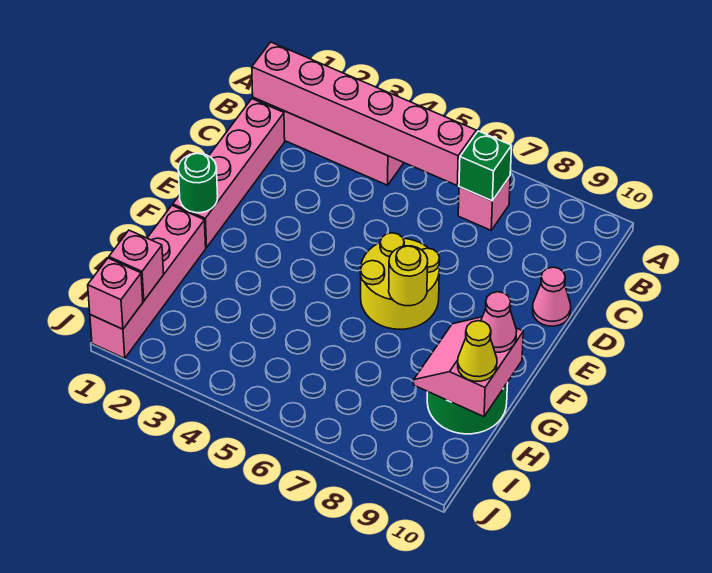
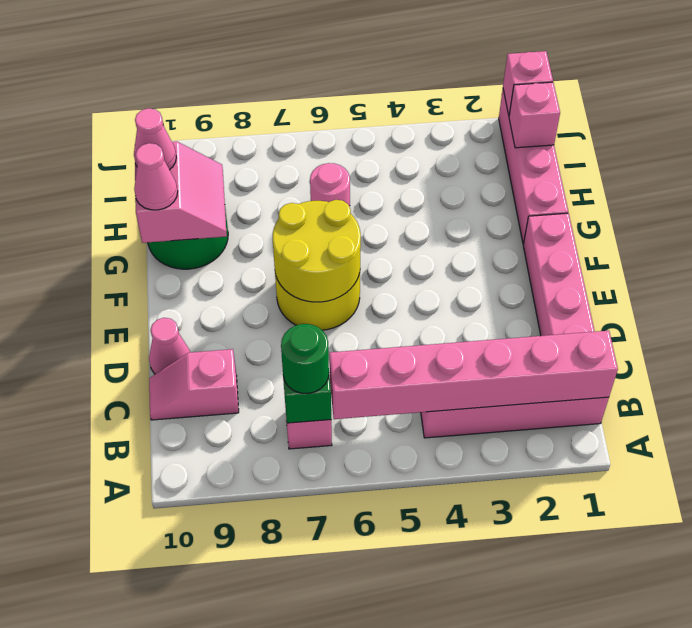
none -> pink slope C9:C10 level 1 top 9
green round brick F1 level 2 -> green round brick B7 level 3
yellow round brick F7 level 2 -> yellow round brick E6:F7 level 2
none -> pink round brick H6 level 1
yellow cone H10 level 3 -> pink cone H10 level 3

